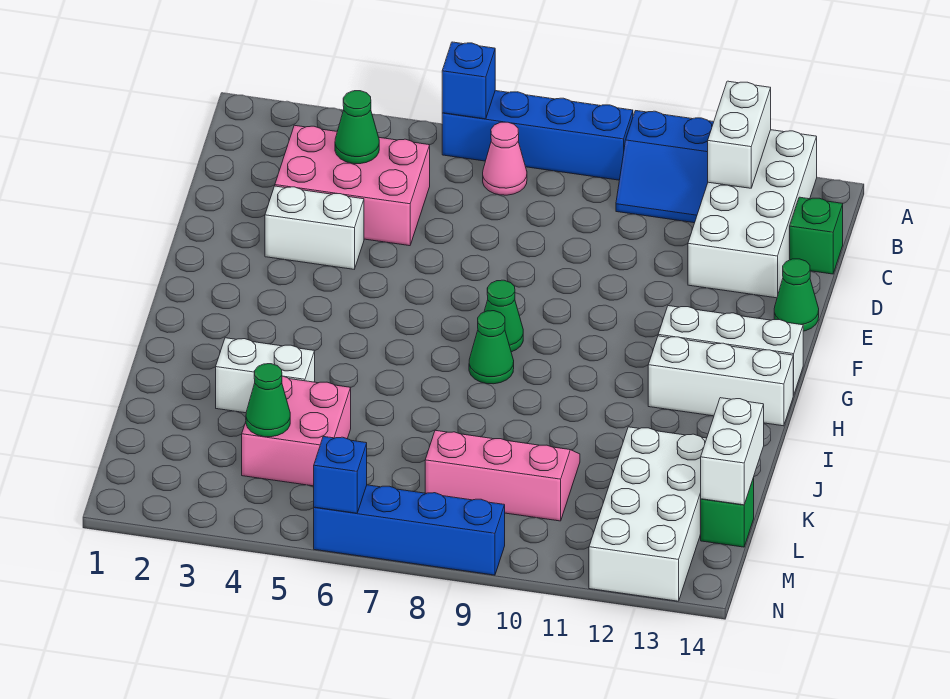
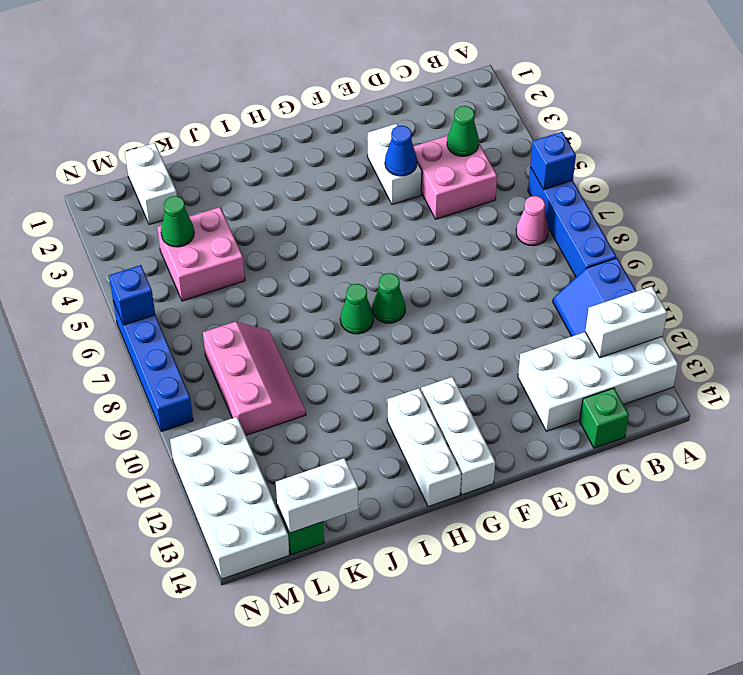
pink brick C3:D5 level 1 -> pink brick C4:D5 level 1
none -> blue cone E4 level 2
green cone E14 level 1 -> none
white brick J3:J4 level 1 -> white brick L1:L2 level 1
white brick K12:N13 level 1 -> white brick M11:N14 level 1

